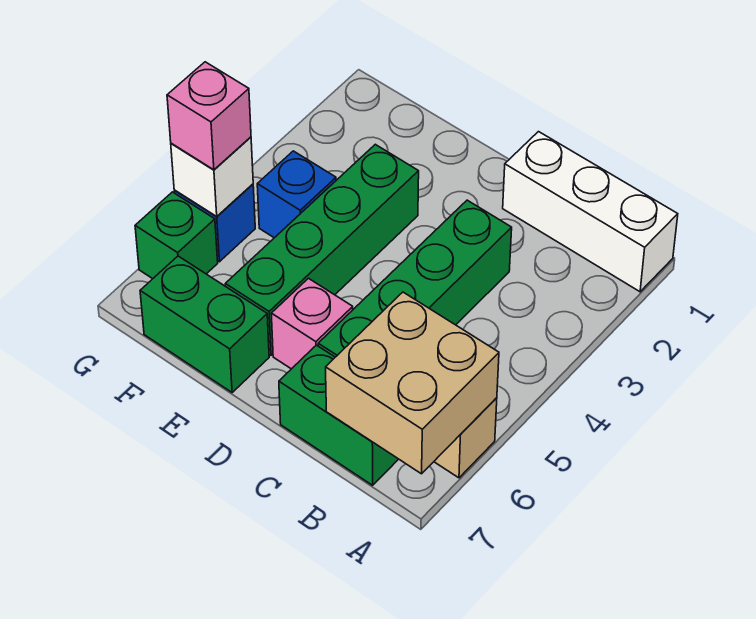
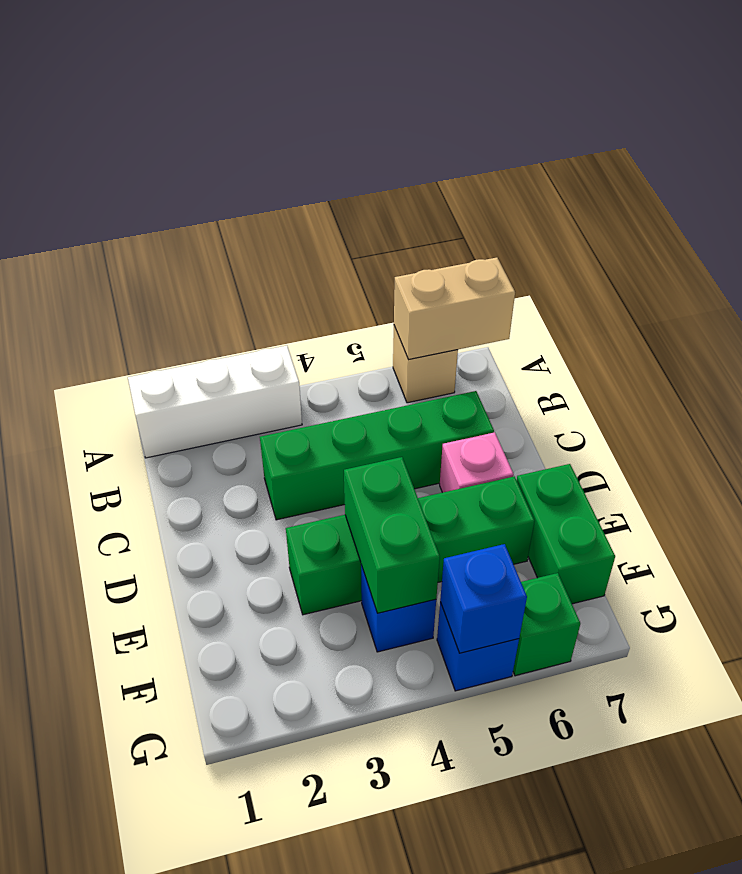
white brick A1:C1 level 1 -> white brick A1:A3 level 1
tan brick A6:B7 level 2 -> tan brick A6:A7 level 2
green brick B7:C7 level 1 -> green brick E4:F4 level 2
white brick G5 level 2 -> blue brick G5 level 2
pink brick G5 level 3 -> none

